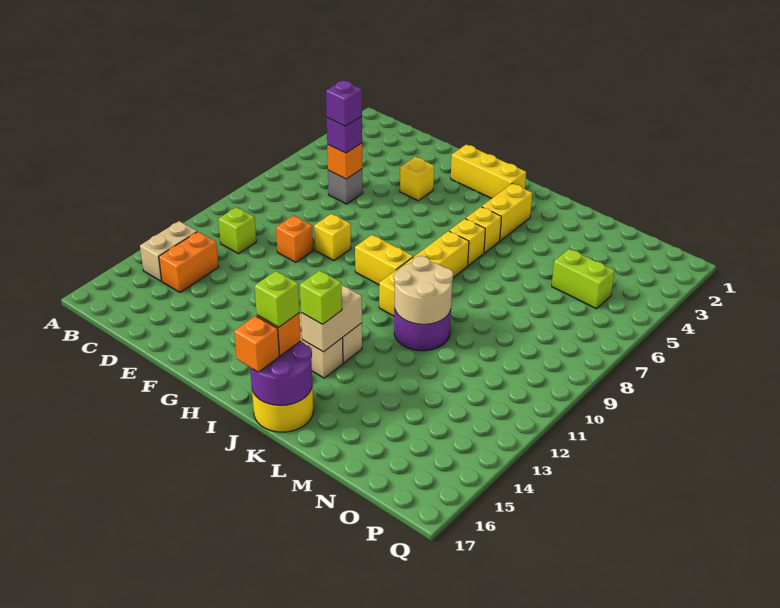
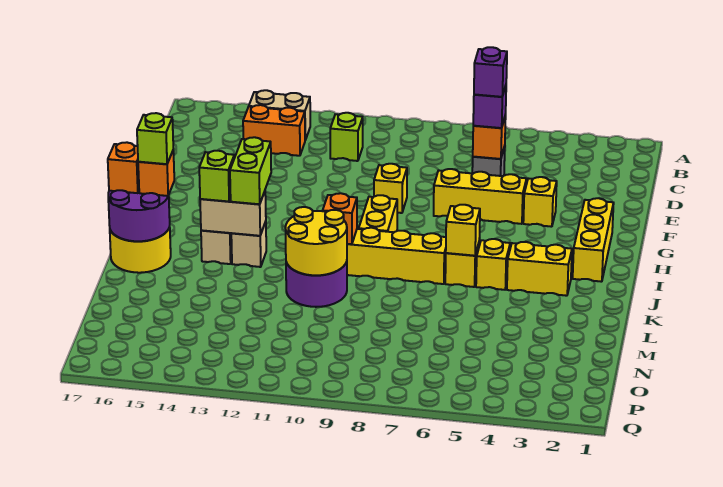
orange brick E10 level 1 -> orange brick J10 level 2
none -> yellow brick F5:F7 level 1
none -> yellow brick J6 level 2
tan round brick K10:L11 level 2 -> yellow round brick K10:L11 level 2
lime brick N5:O5 level 1 -> lime brick I13:J13 level 3

